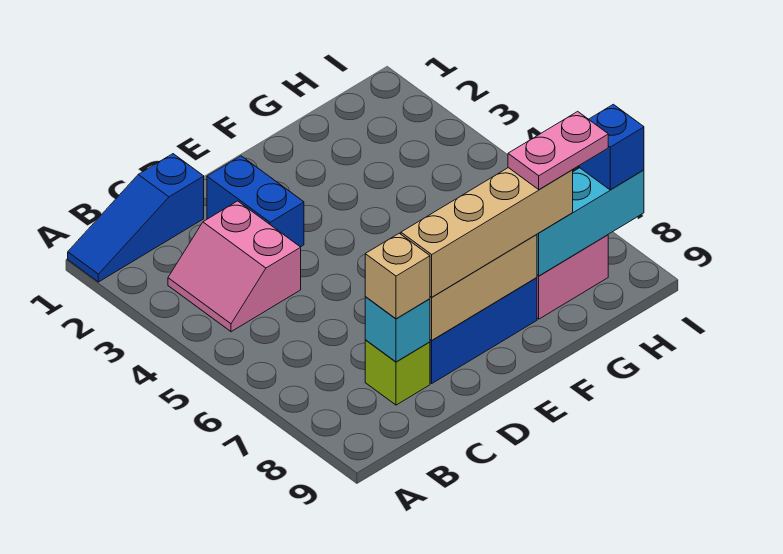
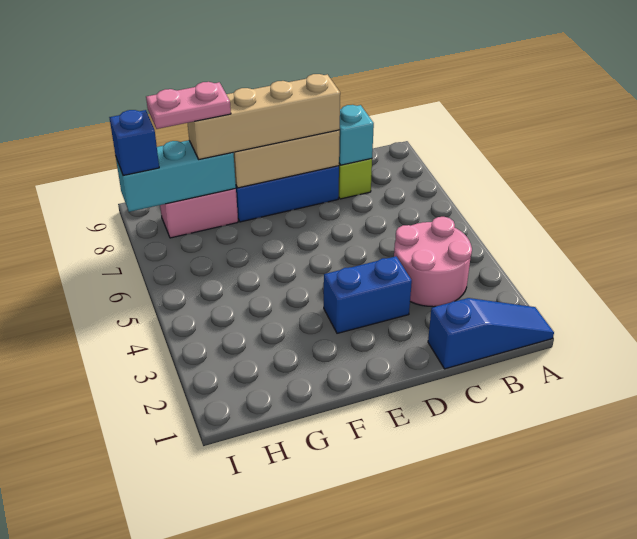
pink slope B3:C4 level 1 top C -> pink round brick B3:C4 level 1
tan brick C8 level 3 -> none
blue brick D2:D3 level 1 -> blue brick D3:E3 level 1

